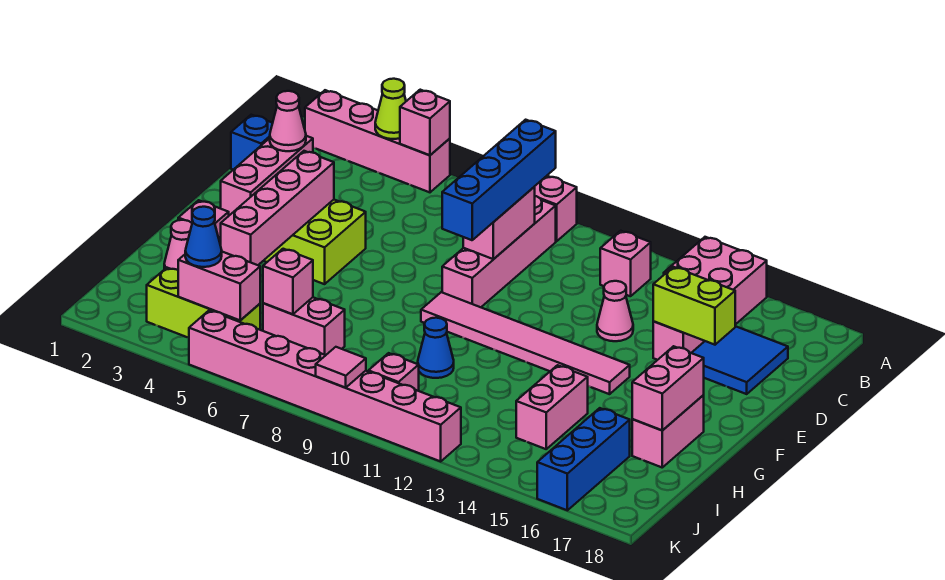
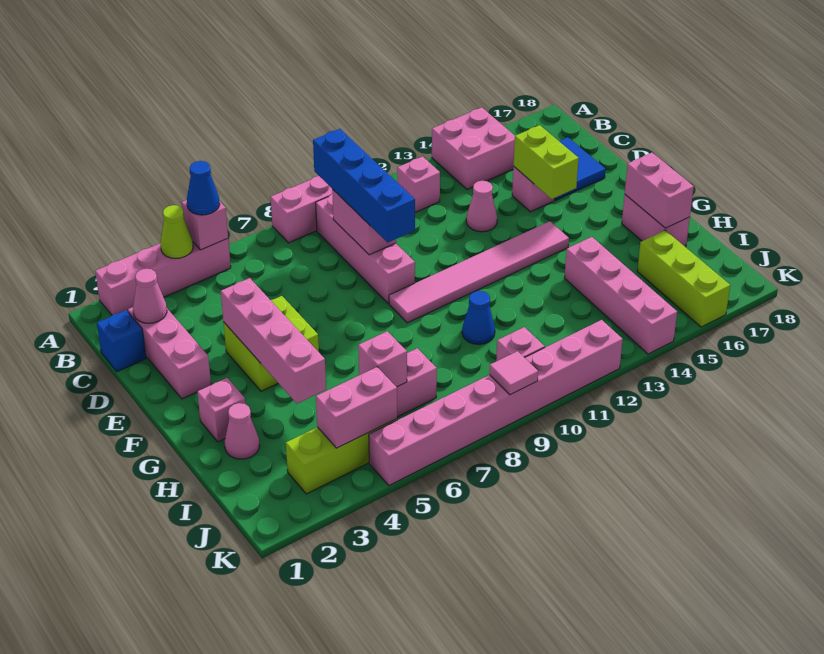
lime brick D15:D16 level 2 -> lime brick D15:E15 level 2
pink brick H14:I14 level 1 -> pink brick H14:K14 level 1
blue brick I16:K16 level 1 -> lime brick I16:K16 level 1
blue cone J4 level 3 -> blue cone A5 level 3

